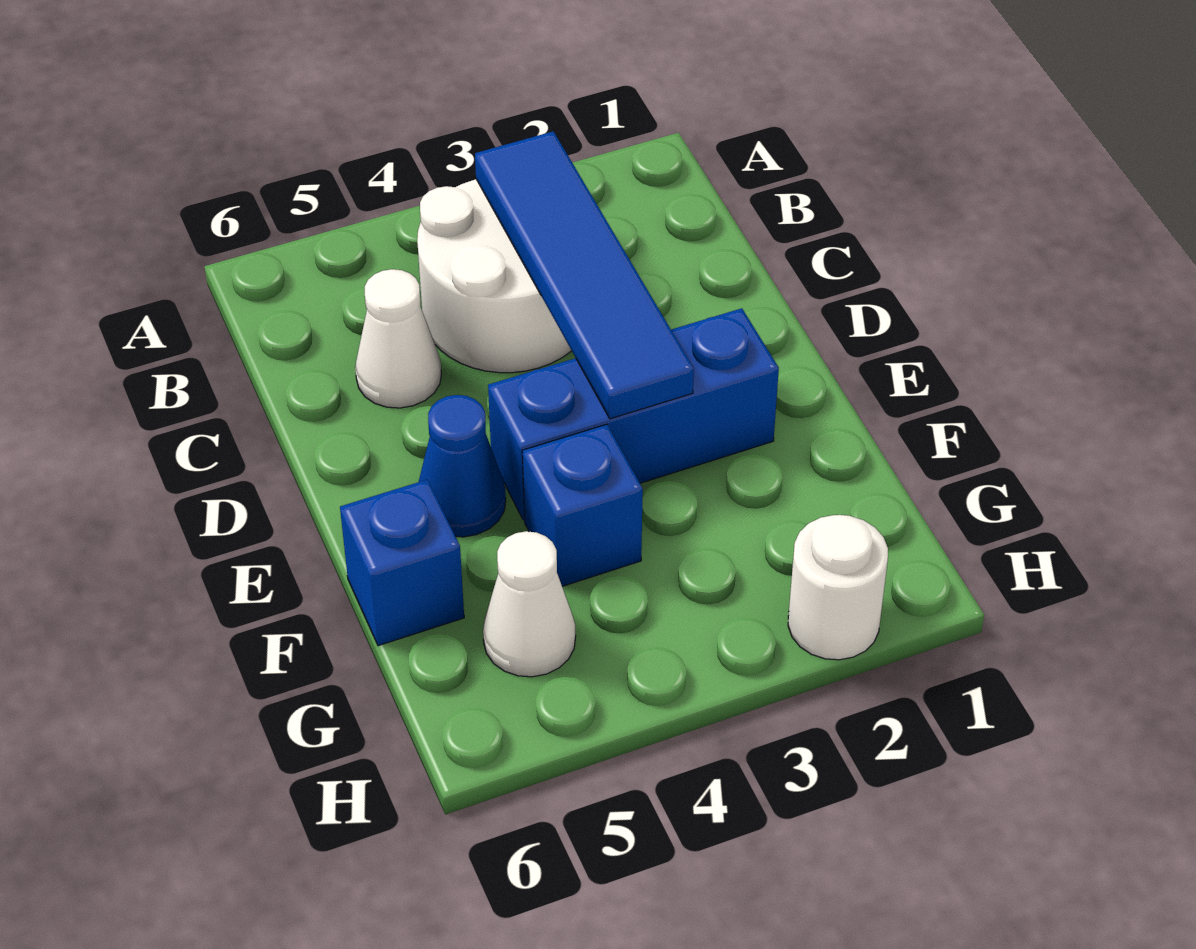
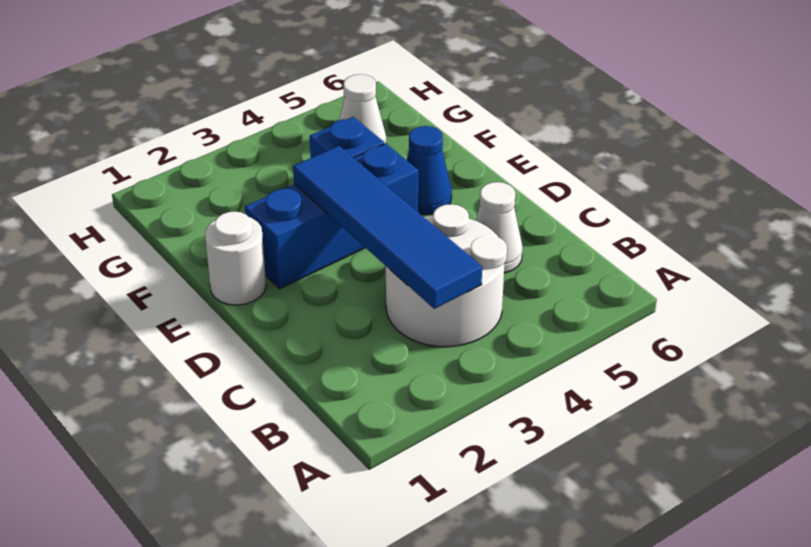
blue brick F6 level 1 -> none
white round brick H2 level 1 -> white round brick E1 level 1

